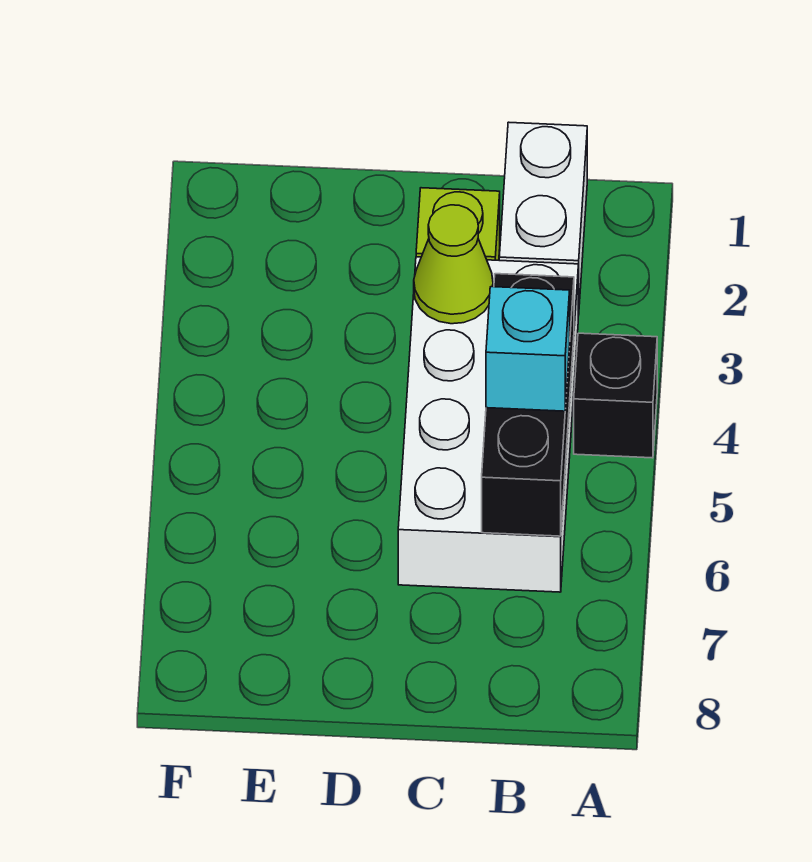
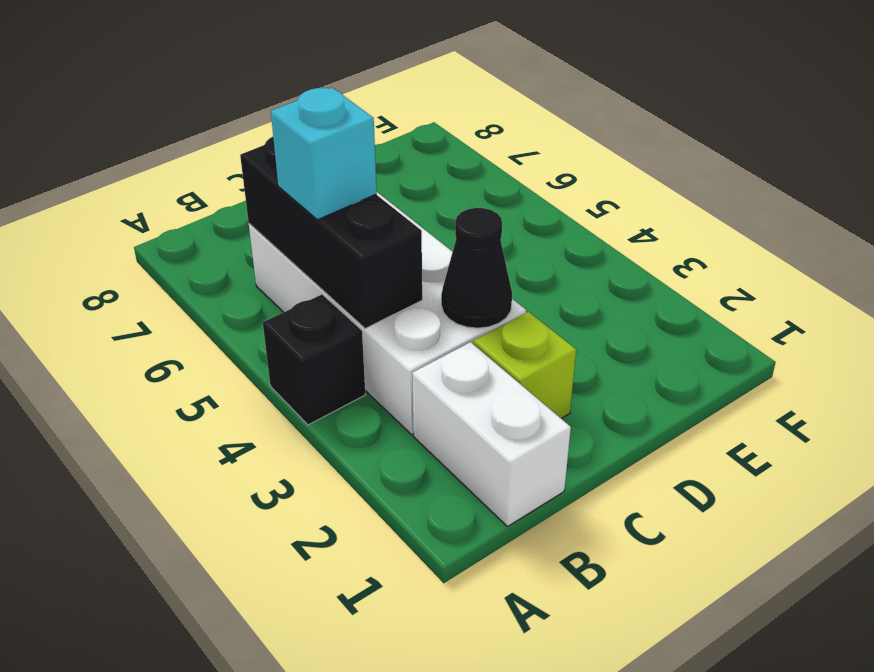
lime cone C3 level 2 -> black cone C3 level 2

